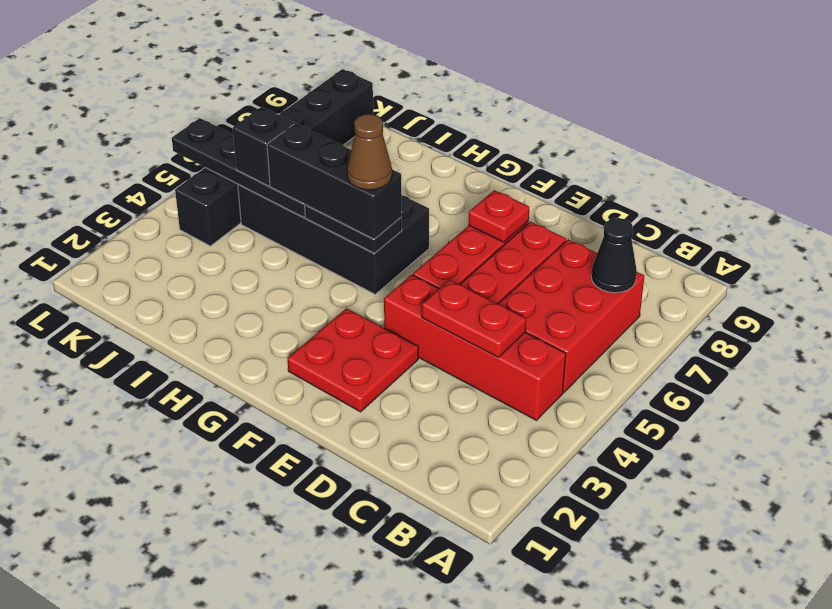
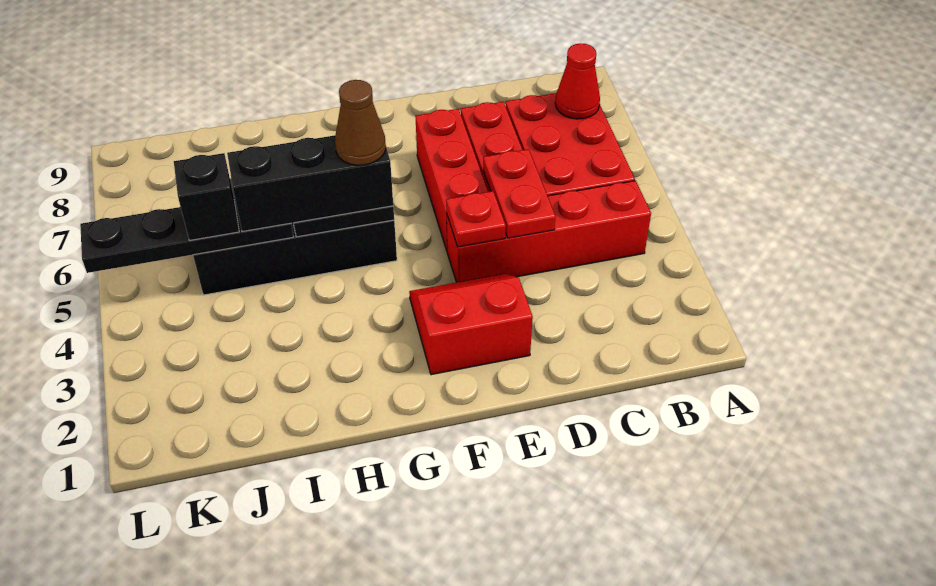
black cone B7 level 2 -> red cone B7 level 2
red plate C4:D4 level 2 -> red plate D4:D5 level 2
red plate E2:F3 level 1 -> red slope E2:F3 level 1 top 2
red plate E7 level 2 -> red plate E4 level 2
black brick K4:K9 level 1 -> none

